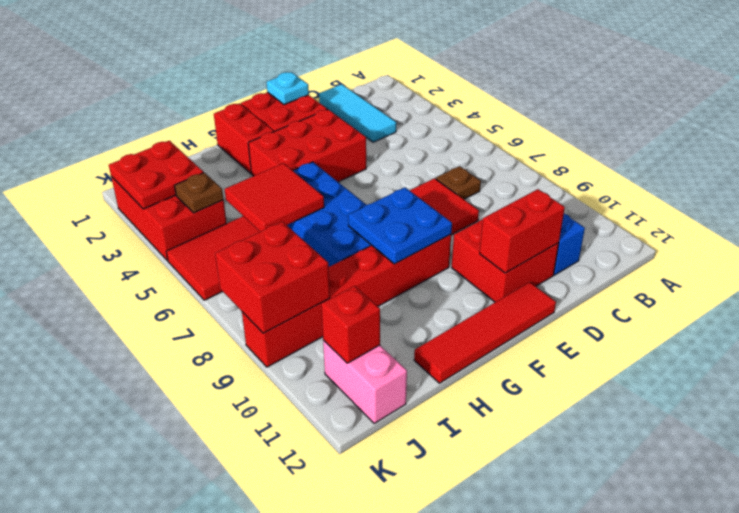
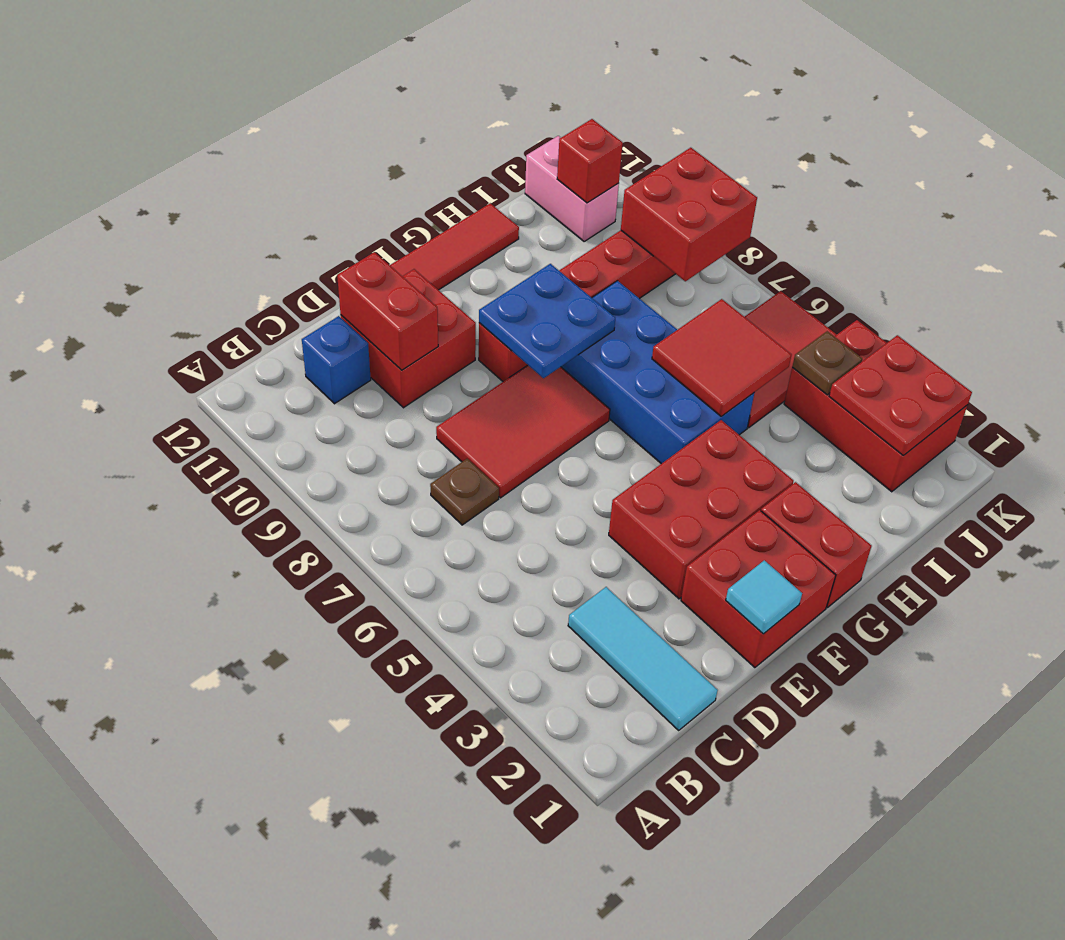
red brick D11:E11 level 2 -> red brick D10:D11 level 2
cyan plate E1 level 2 -> cyan tile E1 level 2

